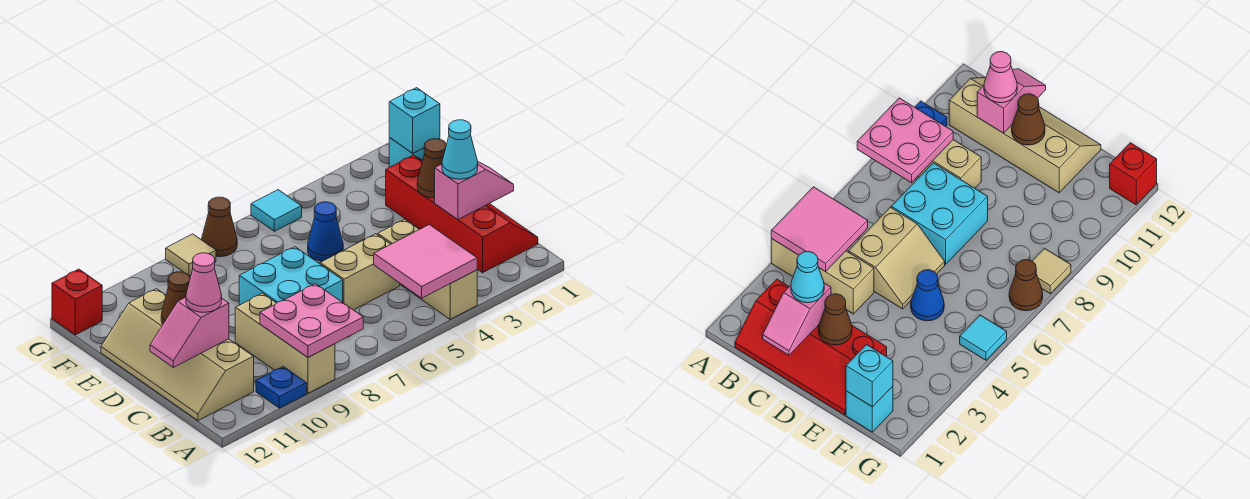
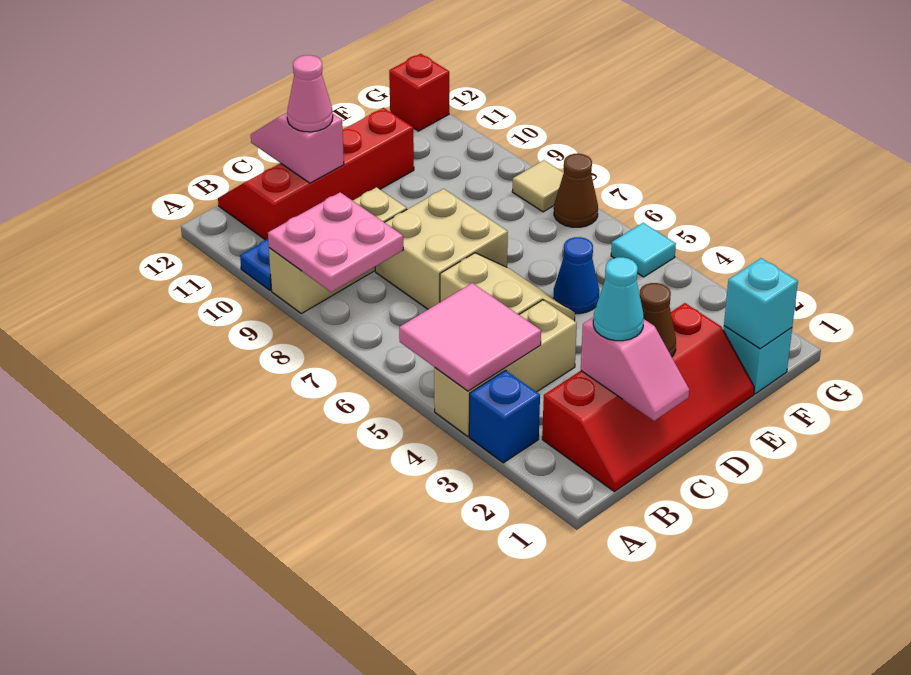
none -> blue brick A3 level 1
tan slope B11:E12 level 1 top 11 -> red slope B11:E12 level 1 top 11
cyan brick C7:D8 level 1 -> tan brick C7:D8 level 1
brown cone D11 level 2 -> none

